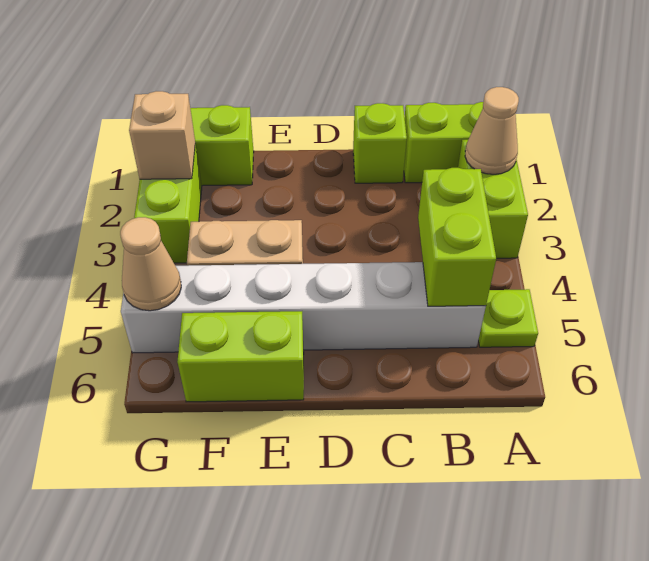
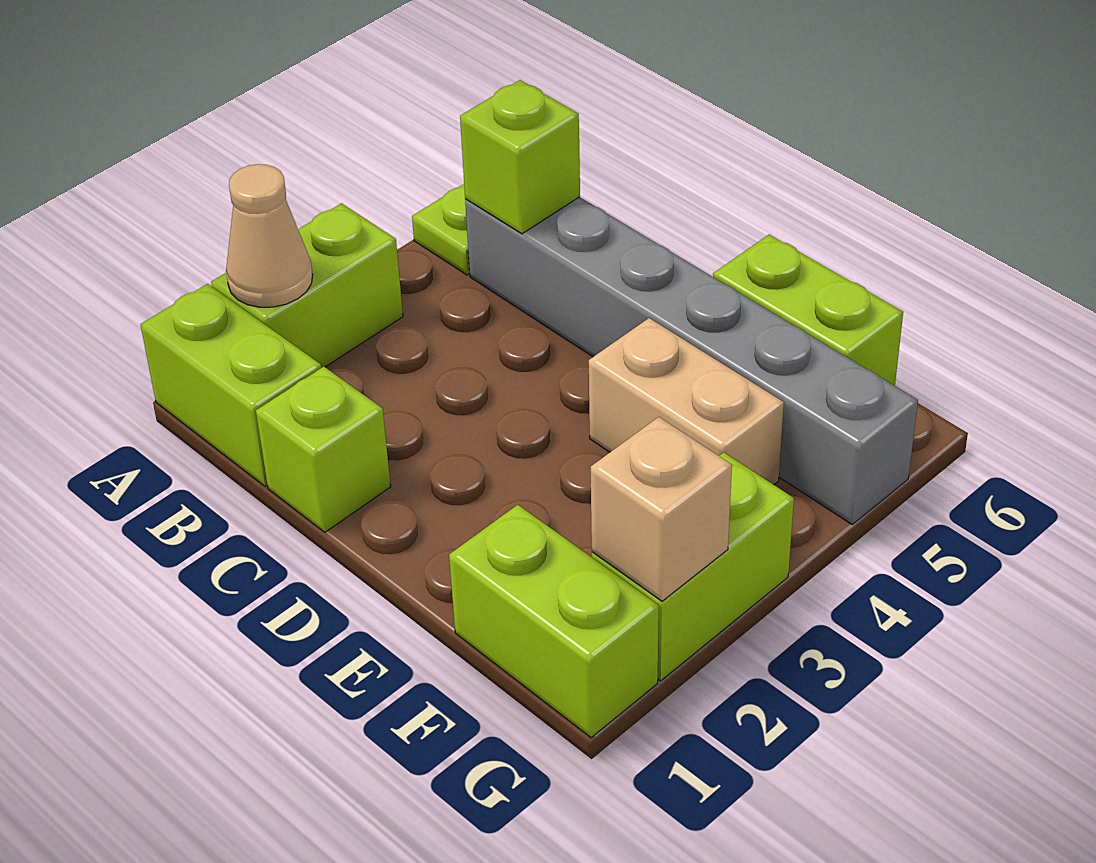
lime brick B4:B5 level 2 -> lime brick B5 level 2
white brick B5:G5 level 1 -> grey brick B5:G5 level 1
tan cone G5 level 2 -> none

